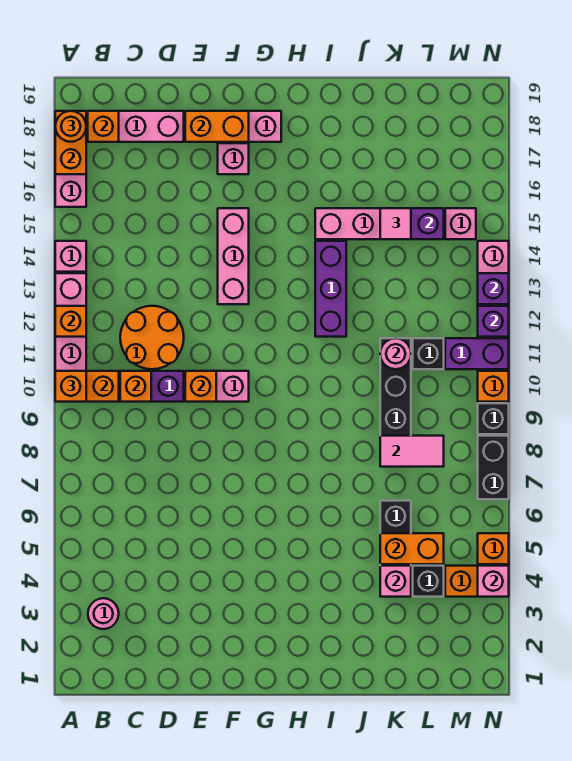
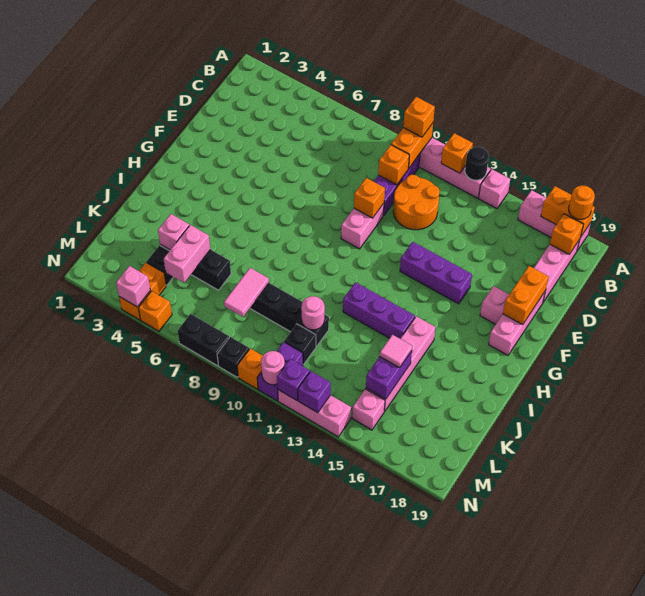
none -> black round brick A13 level 2
pink round brick B3 level 1 -> pink round brick N11 level 2
pink brick F13:F15 level 1 -> purple brick F13:F15 level 1
orange brick K5:L5 level 2 -> pink brick K5:L5 level 2

